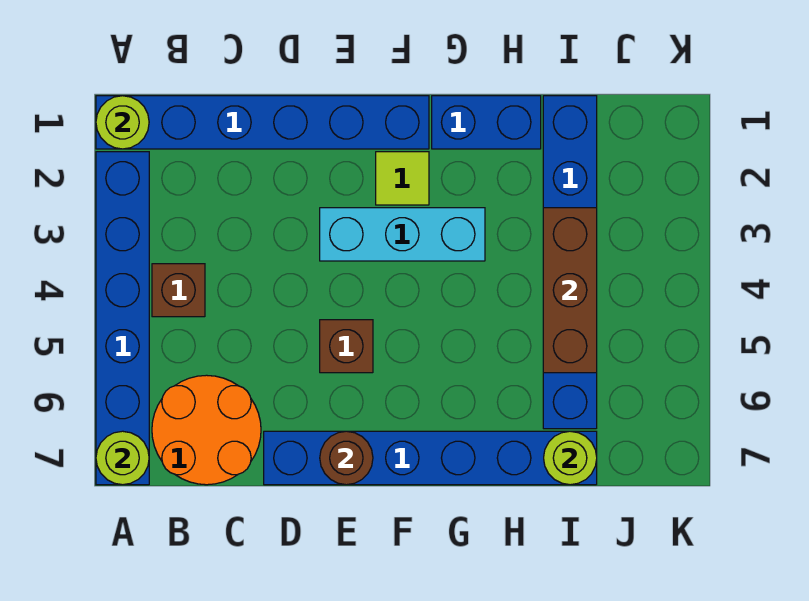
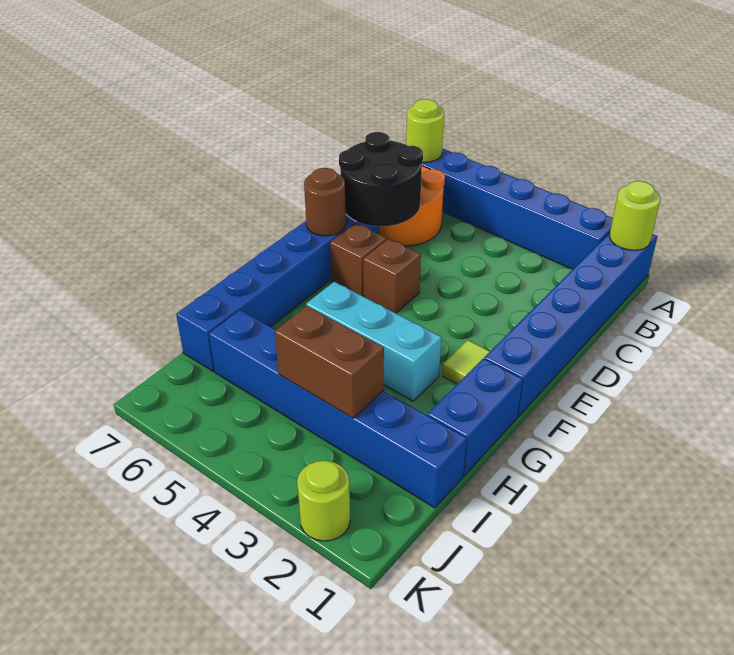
brown brick B4 level 1 -> brown brick E6 level 1
none -> black round brick C6:D7 level 2
cyan brick E3:G3 level 1 -> cyan brick G3:G5 level 1
brown brick I3:I5 level 2 -> brown brick I3:I4 level 2
lime round brick I7 level 2 -> lime round brick K2 level 1

